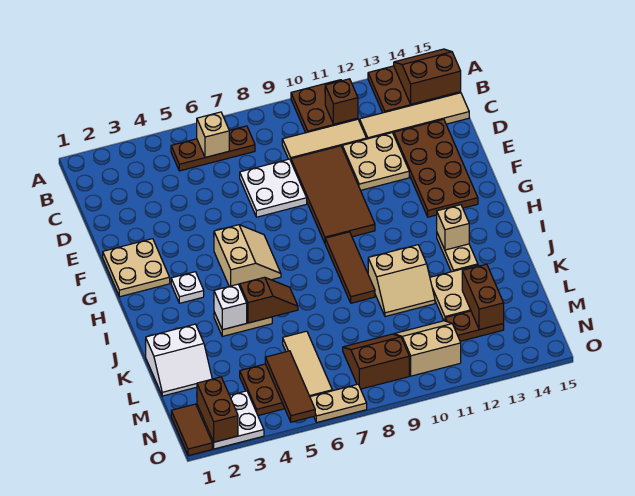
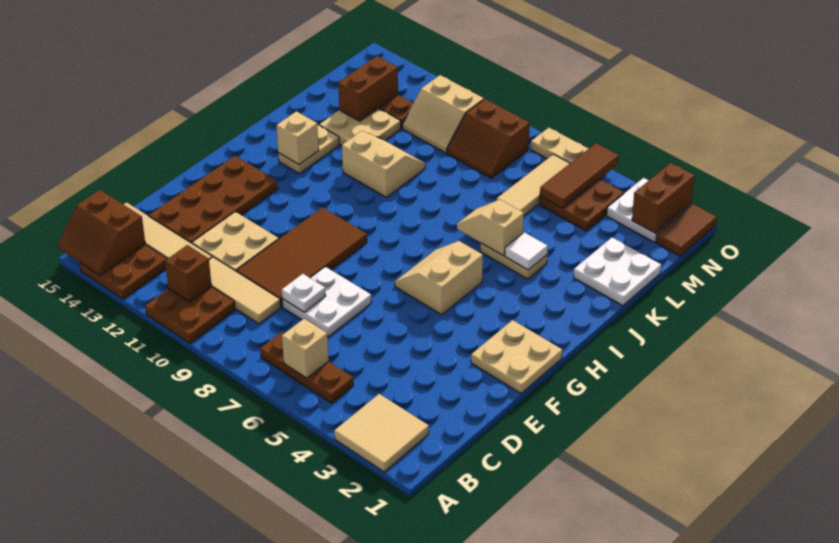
none -> tan tile A2:B3 level 1
white plate H3 level 1 -> white plate D8 level 2
brown tile H9:J9 level 1 -> none
white brick J4 level 2 -> white tile J4 level 2
brown slope J5:J6 level 2 top 5 -> tan slope J5:J6 level 2 top 5
white slope K1:L2 level 1 top K -> white plate K1:L2 level 1

